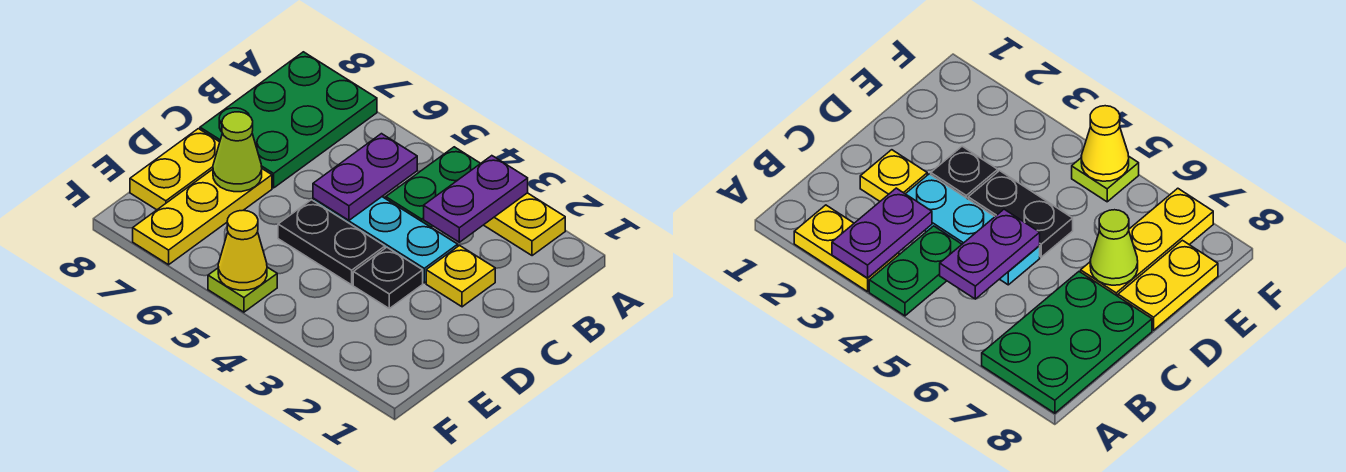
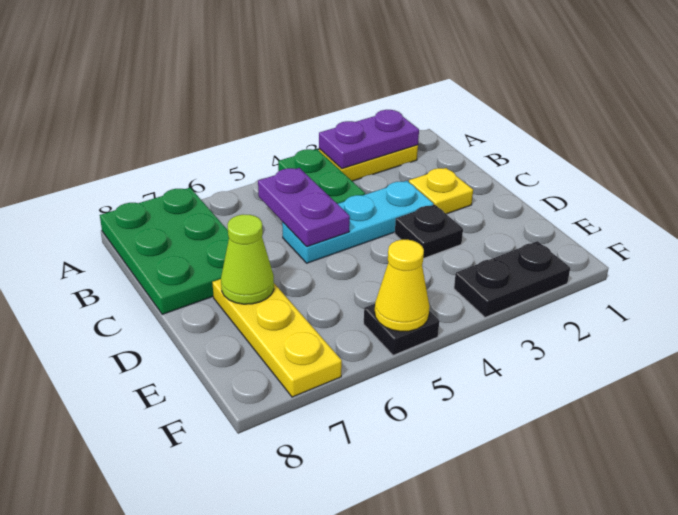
purple plate A3:B3 level 2 -> purple plate A2:A3 level 2
black plate D4:D5 level 1 -> black plate F2:F3 level 1
yellow plate D8:E8 level 1 -> none
lime plate F5 level 1 -> black plate F5 level 1

